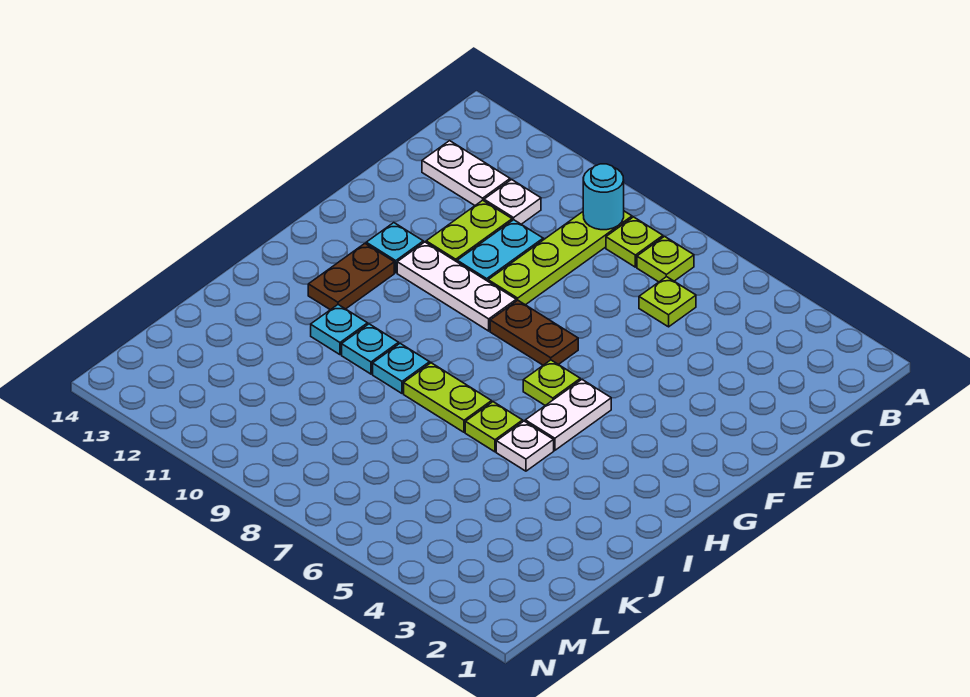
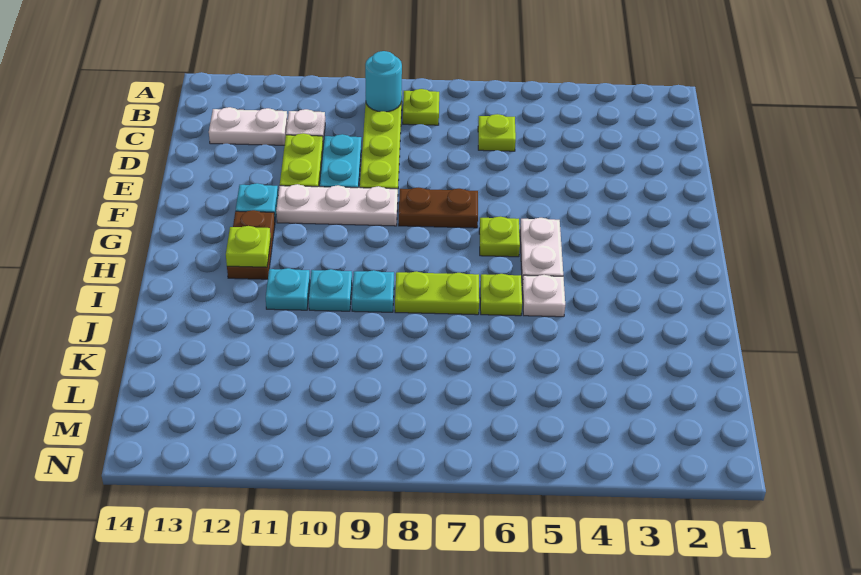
lime plate B7 level 1 -> lime plate H12 level 2

